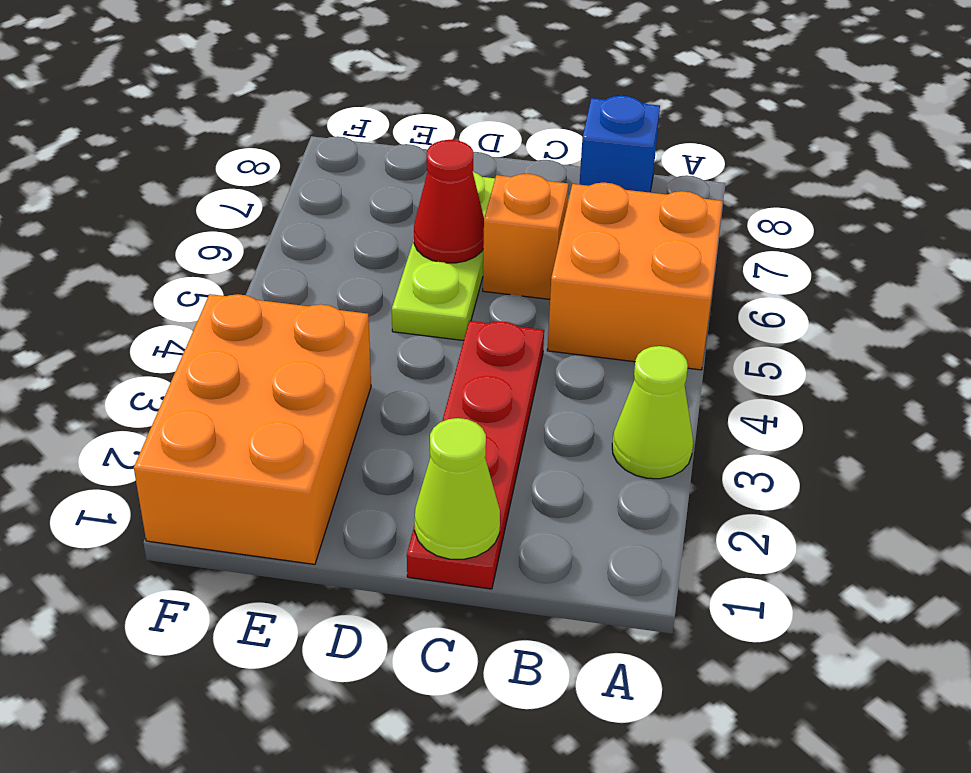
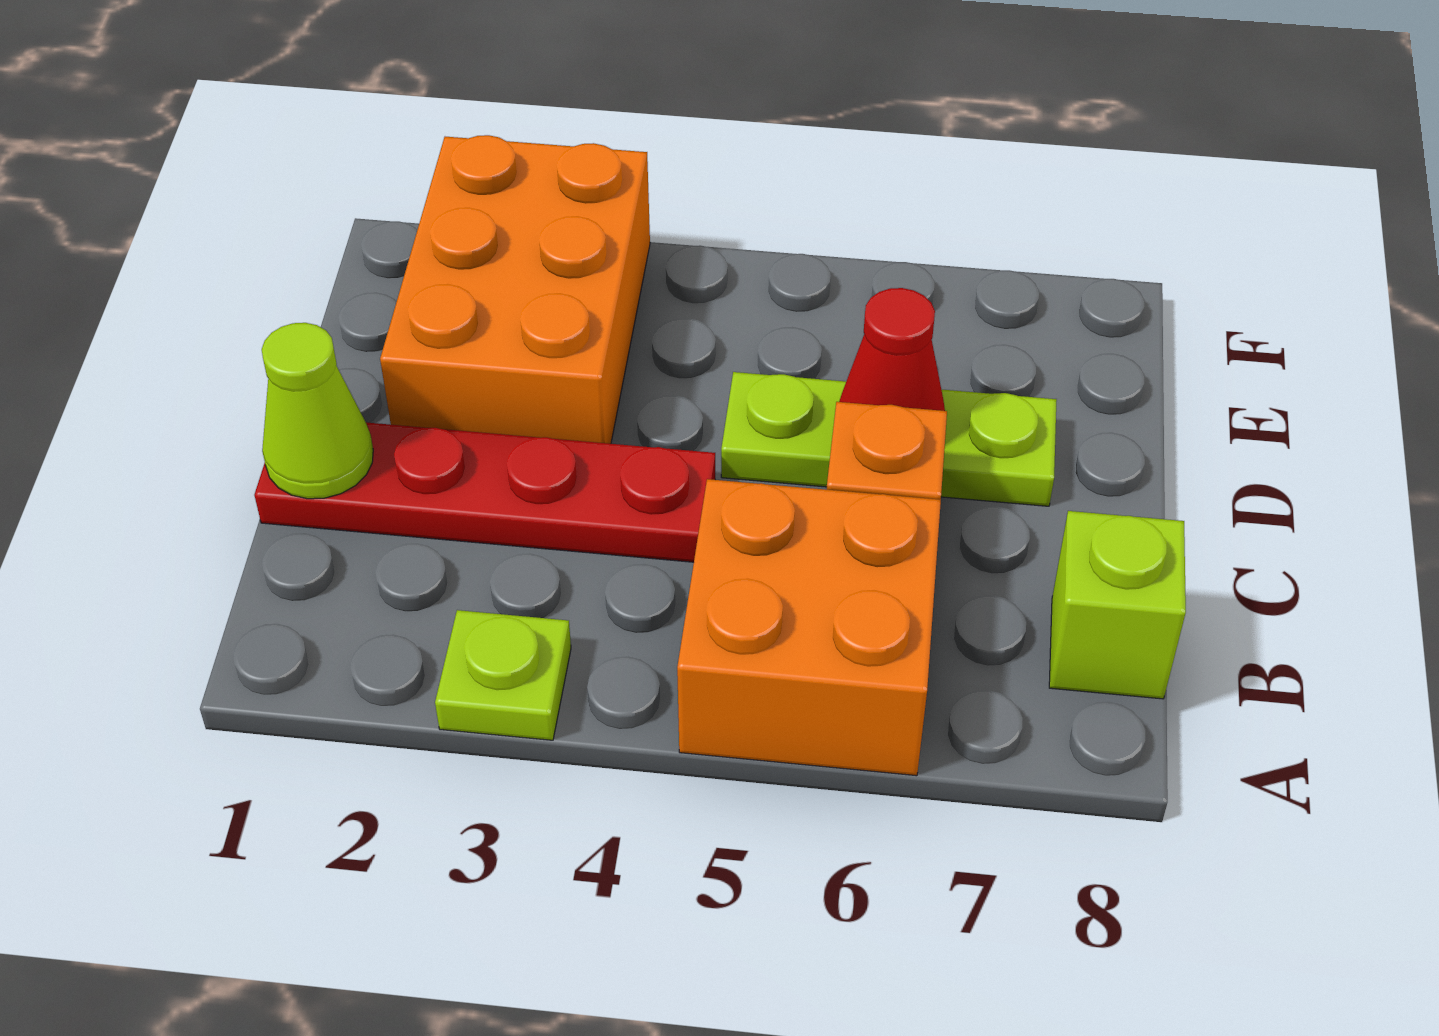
lime cone A3 level 1 -> lime plate A3 level 1
blue brick B8 level 1 -> lime brick B8 level 1
orange brick E1:F3 level 1 -> orange brick D2:F3 level 1

